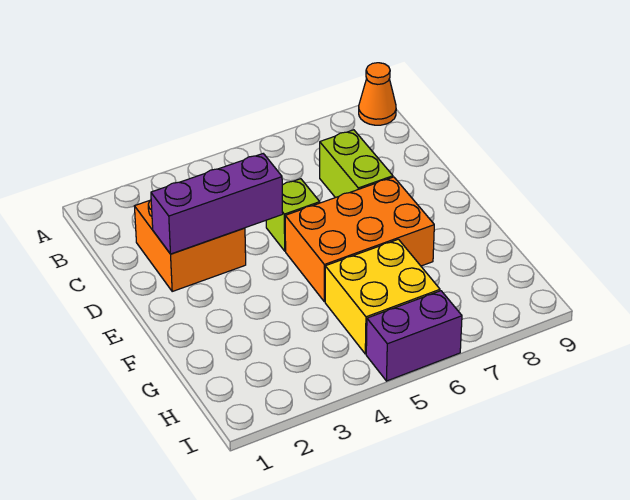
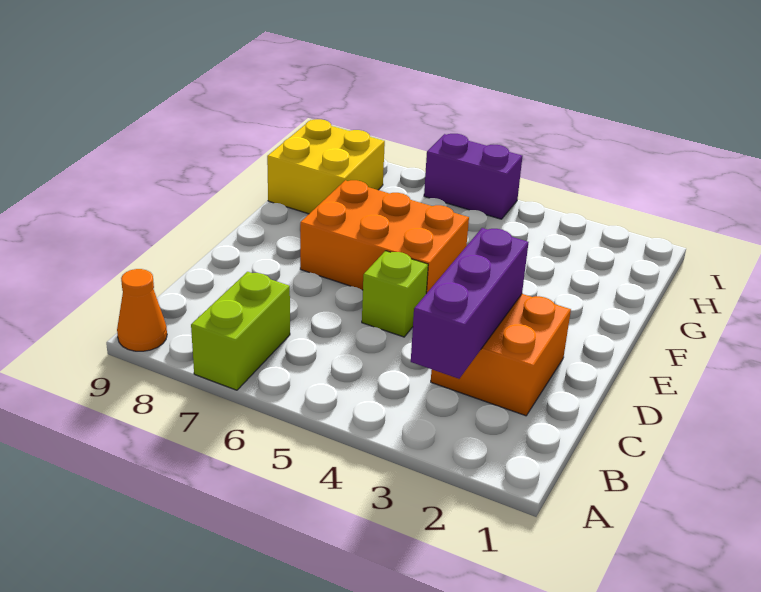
lime brick C7:D7 level 1 -> lime brick A7:B7 level 1
purple brick D2:D4 level 2 -> purple brick B3:D3 level 2
yellow brick G5:H6 level 1 -> yellow brick G8:H9 level 1

